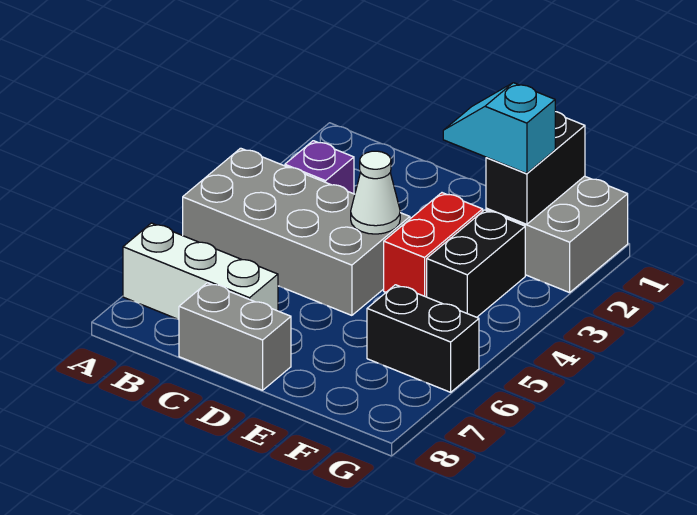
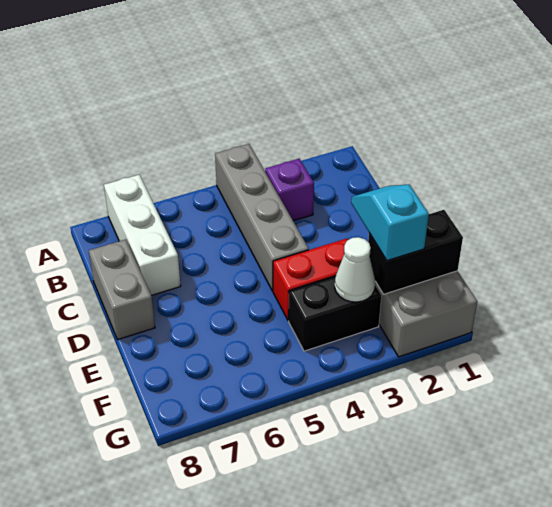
grey brick A4:D5 level 1 -> grey brick A4:D4 level 1
white cone D4 level 2 -> white cone F3 level 2
black brick F6:G6 level 1 -> none

